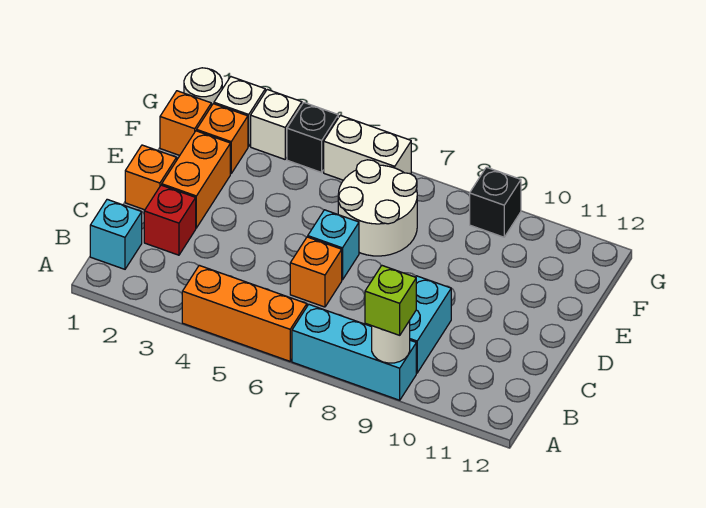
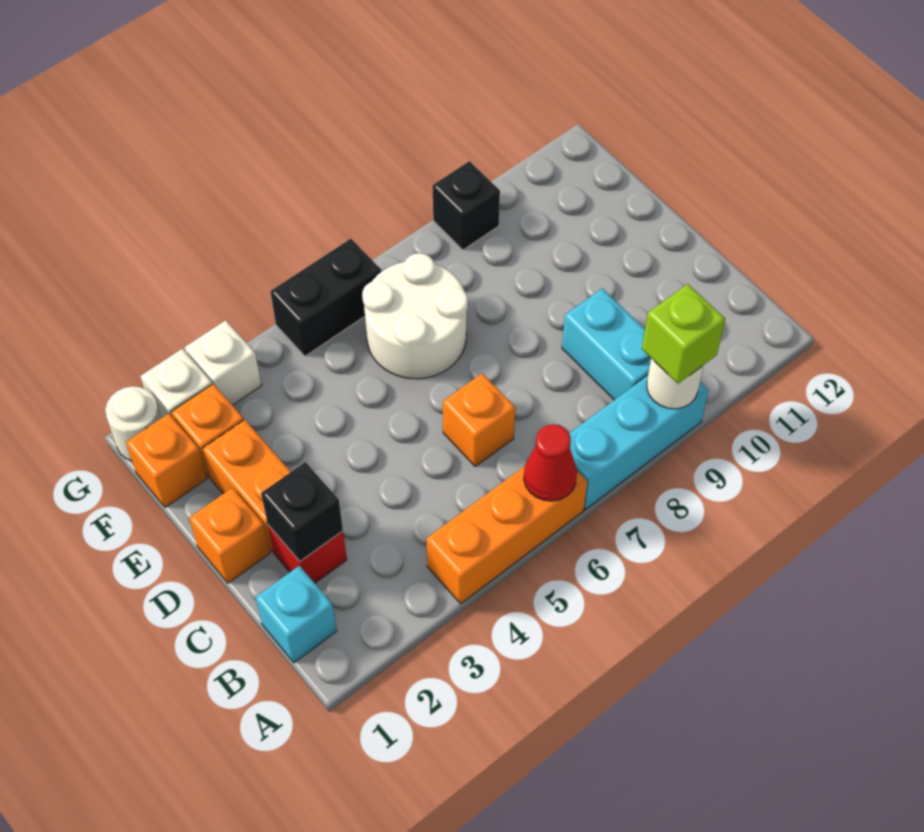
none -> red cone A6 level 2
cyan brick D6 level 1 -> none
black brick G4 level 1 -> black brick C2 level 2
white brick G5:G6 level 1 -> black brick G5:G6 level 1

